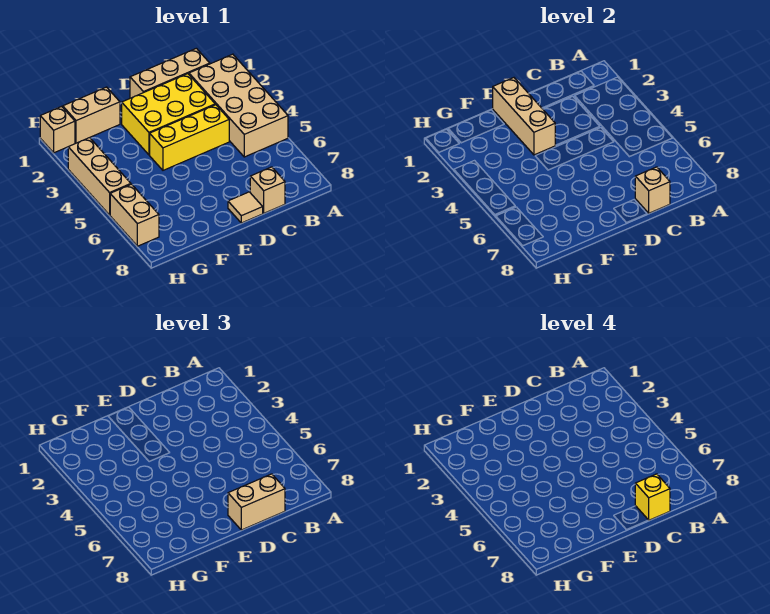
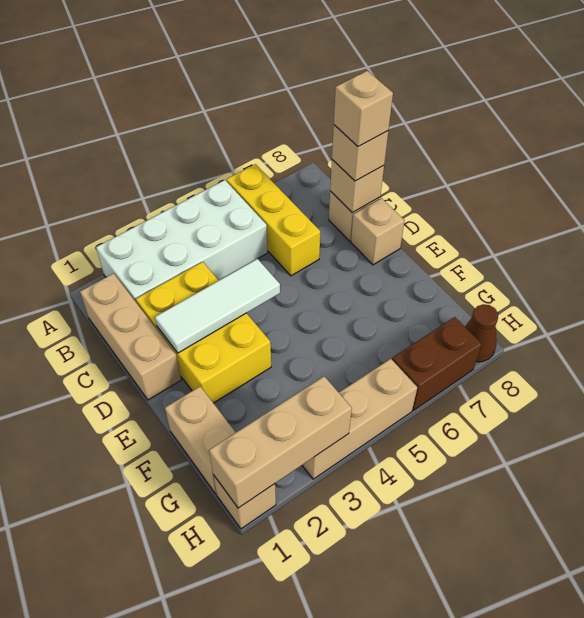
tan brick A2:B5 level 1 -> white brick A2:B5 level 1
yellow brick C4:E4 level 1 -> yellow brick A6:C6 level 1
tan brick C8:D8 level 3 -> tan brick C8 level 3
yellow brick C8 level 4 -> tan brick C8 level 4
none -> white tile D2:D4 level 2
tan tile D8 level 1 -> tan brick D8 level 1
tan brick E1:E3 level 2 -> tan brick H1:H3 level 2
tan brick H6:H7 level 1 -> brown brick H6:H7 level 1
none -> brown cone H8 level 1

